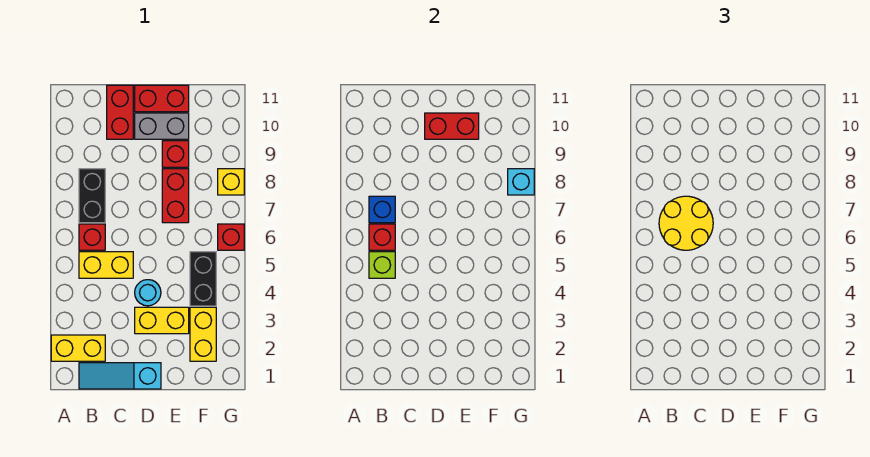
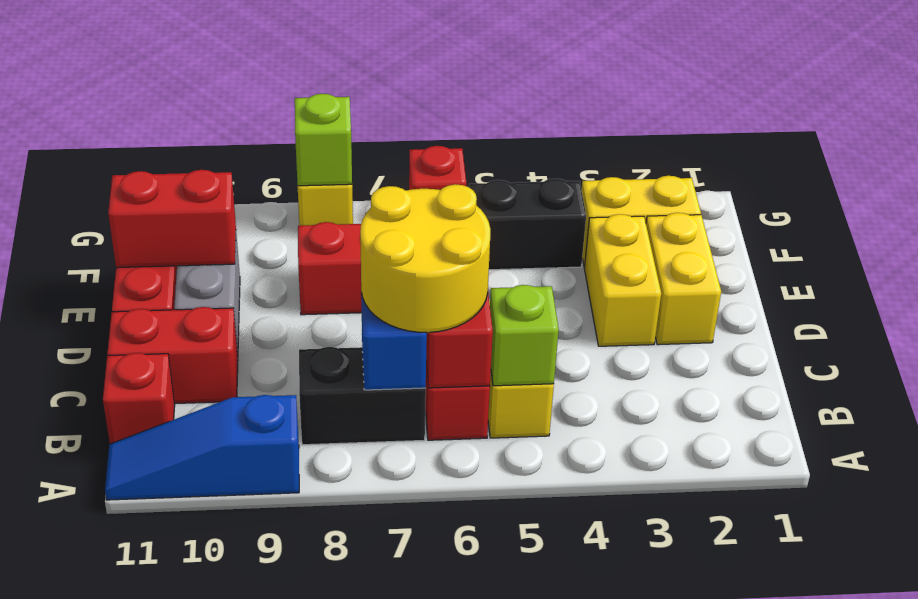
yellow brick A2:B2 level 1 -> yellow brick D2:E2 level 1
none -> blue slope A9:A11 level 1 top 9
cyan slope B1:D1 level 1 top D -> none
cyan round brick D4 level 1 -> none
red brick D10:E10 level 2 -> red brick E10:E11 level 2
red brick E9 level 1 -> red brick B11 level 1
cyan brick G8 level 2 -> lime brick G8 level 2

